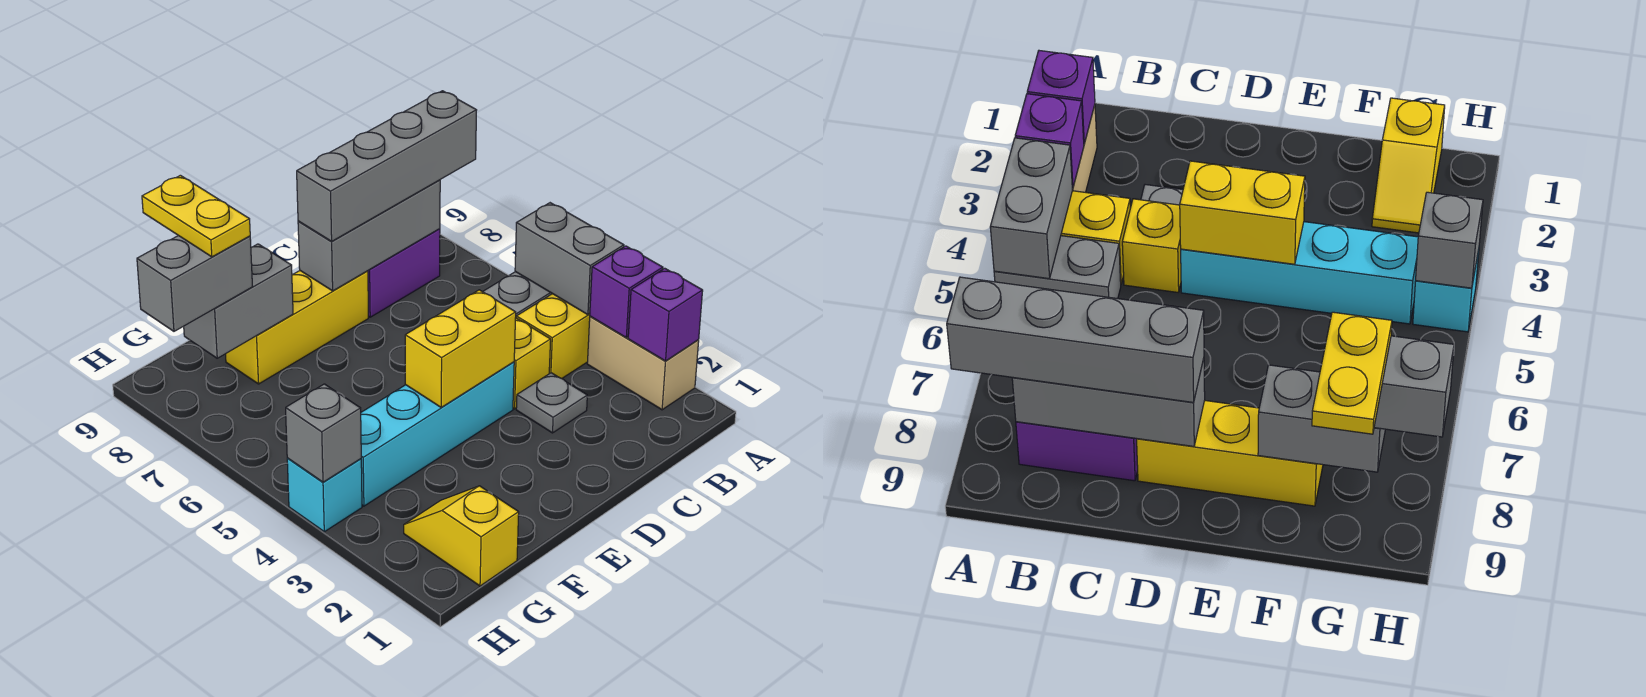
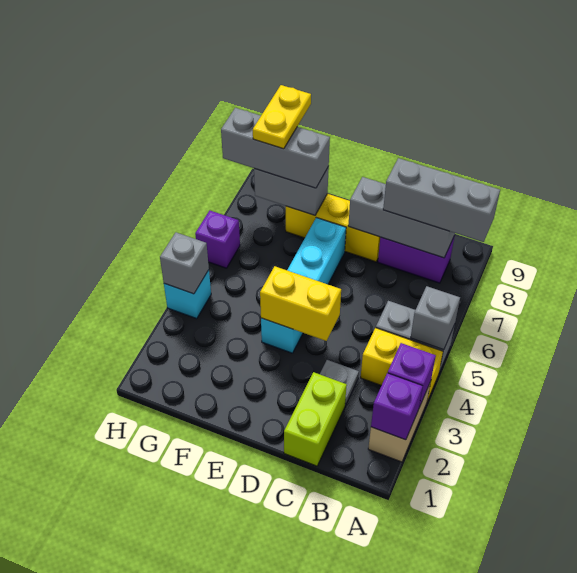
grey brick A4:A5 level 2 -> grey brick A5 level 2
grey brick A8:D8 level 3 -> grey brick A8:C8 level 3
none -> lime brick C1:C2 level 1
yellow brick C4 level 1 -> none
cyan brick D4:G4 level 1 -> cyan brick E4:E7 level 1
yellow slope G1:G2 level 1 top 1 -> none
grey brick G8:H8 level 3 -> grey brick F8:H8 level 3
none -> purple brick H6 level 1

